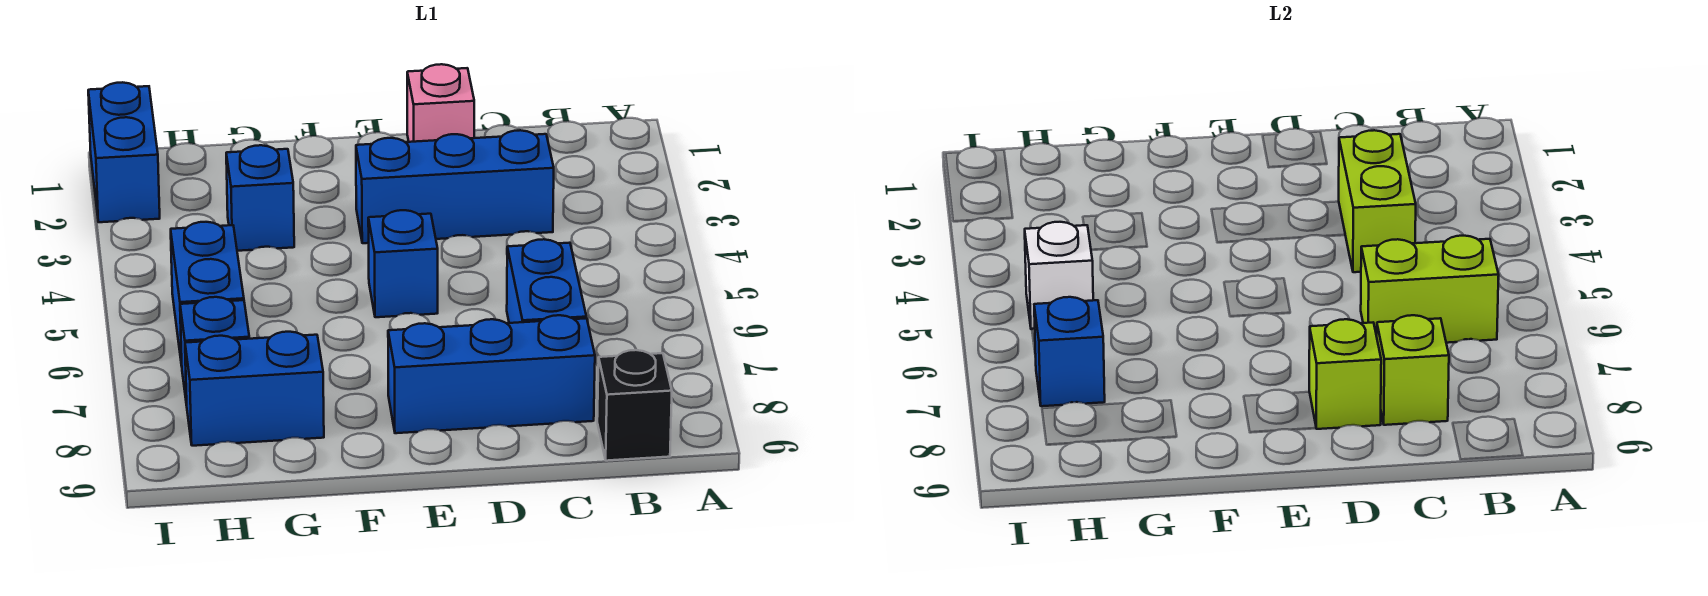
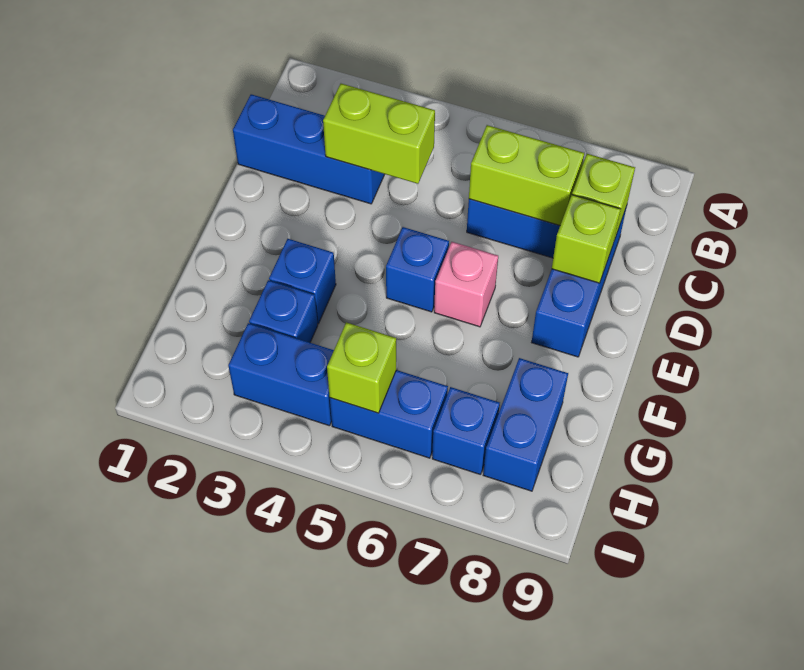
lime brick B6:C6 level 2 -> lime brick C6:C7 level 2
black brick B9 level 1 -> none
blue brick C3:E3 level 1 -> blue brick C1:C3 level 1
pink brick D1 level 1 -> pink brick E6 level 1
white brick H5 level 2 -> lime brick H5 level 2
blue brick H7 level 2 -> blue brick F3 level 1
blue brick I1:I2 level 1 -> blue brick H3:H4 level 1

